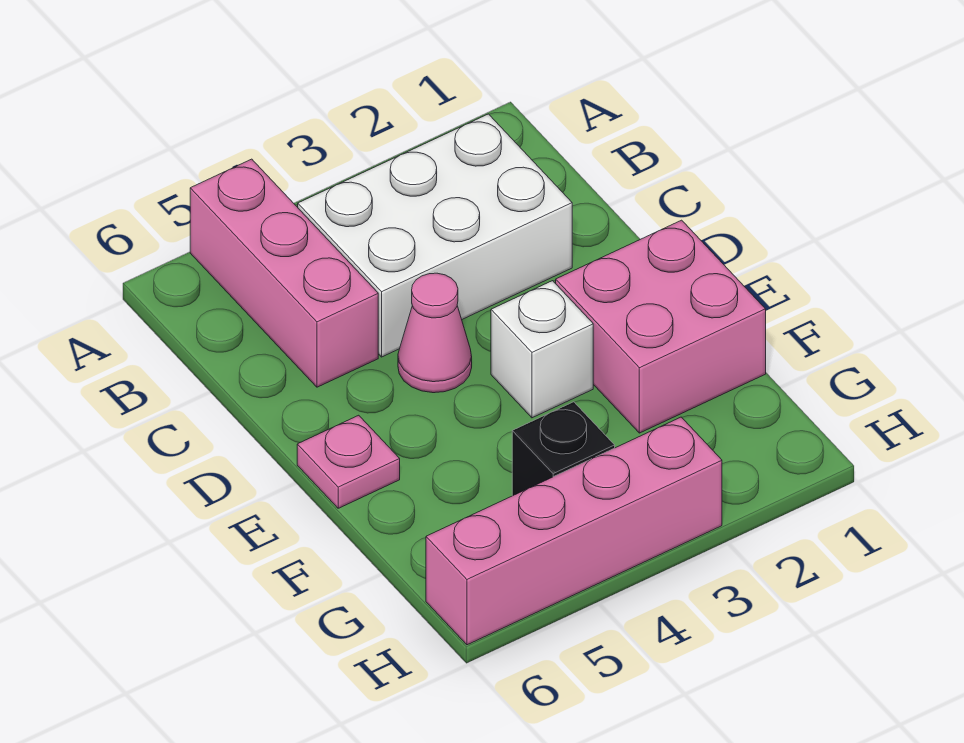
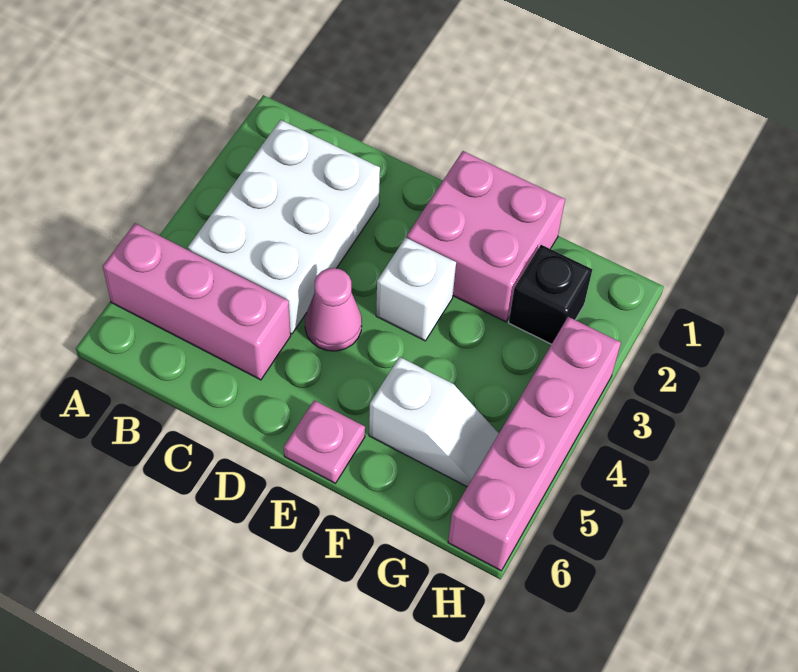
none -> white slope F5:G5 level 1 top F
black brick G4 level 1 -> black brick G2 level 1

